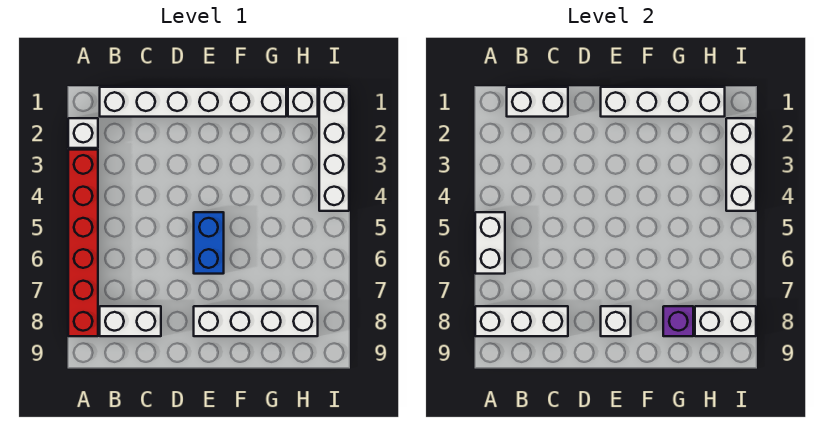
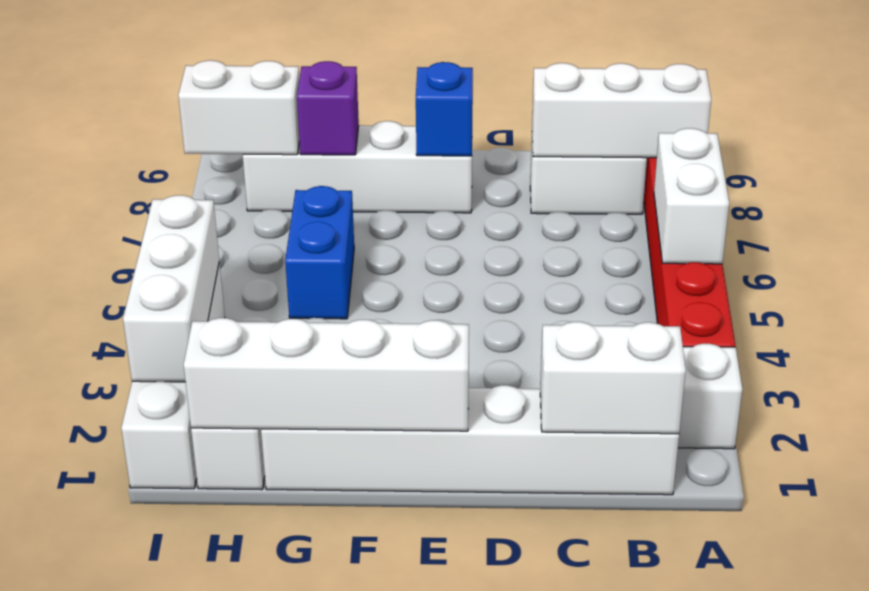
blue brick E5:E6 level 1 -> blue brick G5:G6 level 1
white brick E8 level 2 -> blue brick E8 level 2

